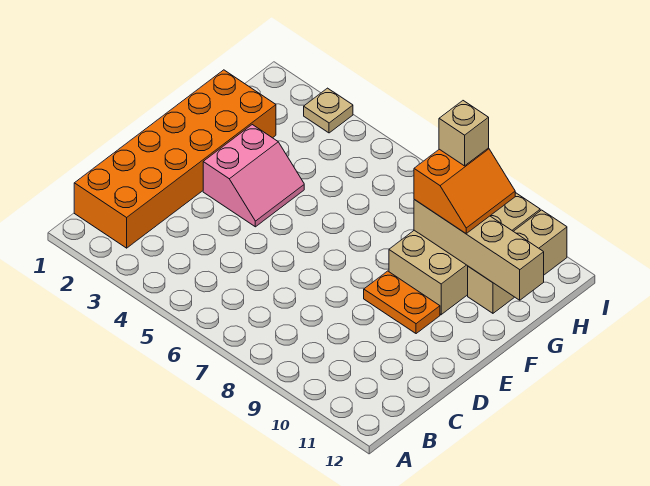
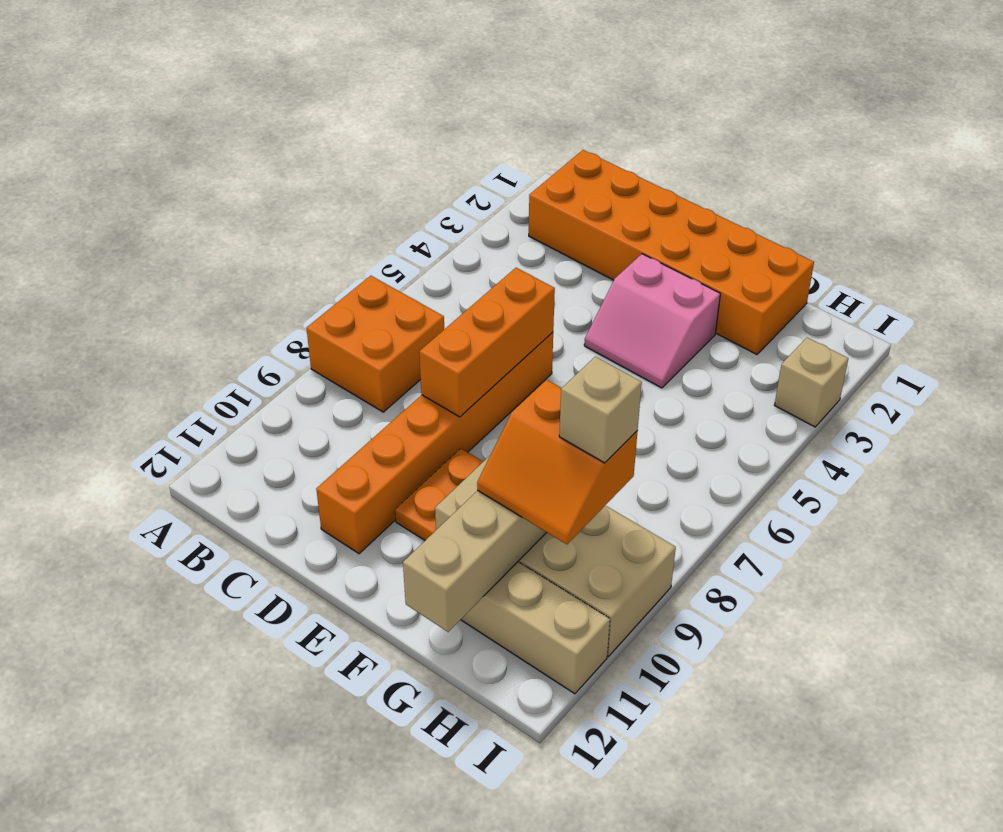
none -> orange brick A7:B8 level 1
none -> orange brick D6:D11 level 1
none -> orange brick D6:D8 level 2
tan plate I3 level 1 -> tan brick I3 level 1

